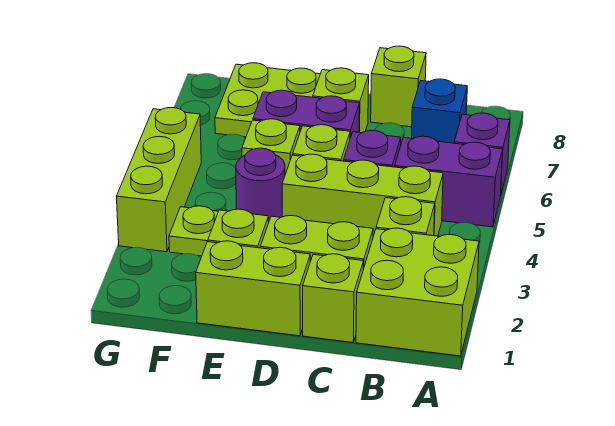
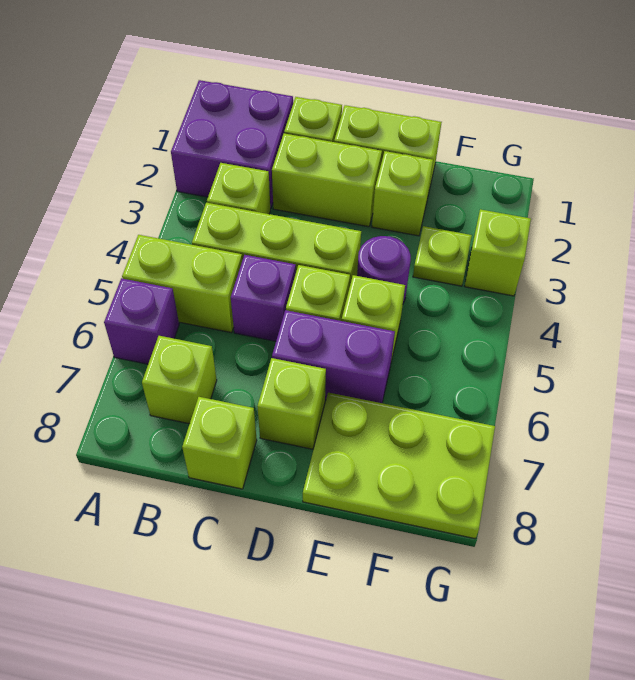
lime brick A1:B2 level 1 -> purple brick A1:B2 level 1
purple brick A5:B5 level 1 -> lime brick A5:B5 level 1
blue brick B7 level 1 -> lime brick B7 level 1
lime plate E7:F8 level 1 -> lime plate E7:G8 level 1
lime brick G3:G5 level 1 -> lime brick G3 level 1

